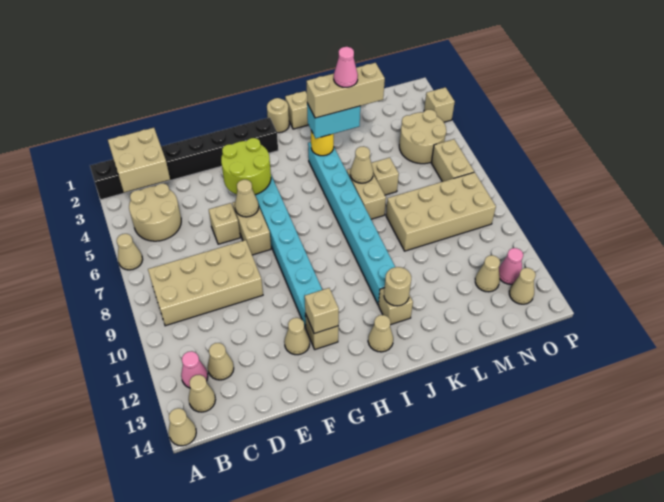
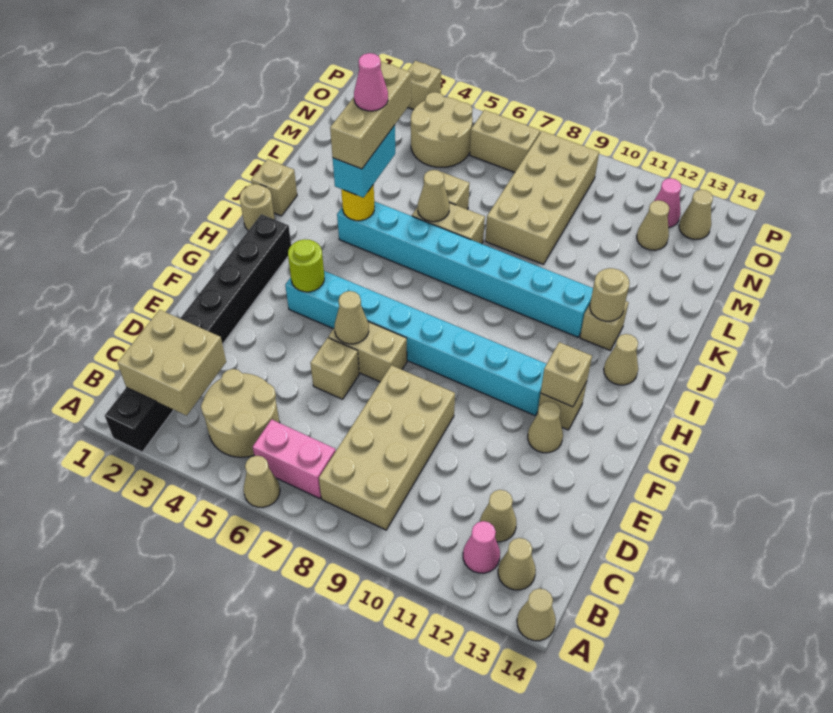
none -> pink brick B6:B7 level 1
lime round brick F4:G5 level 2 -> lime round brick G4 level 2

